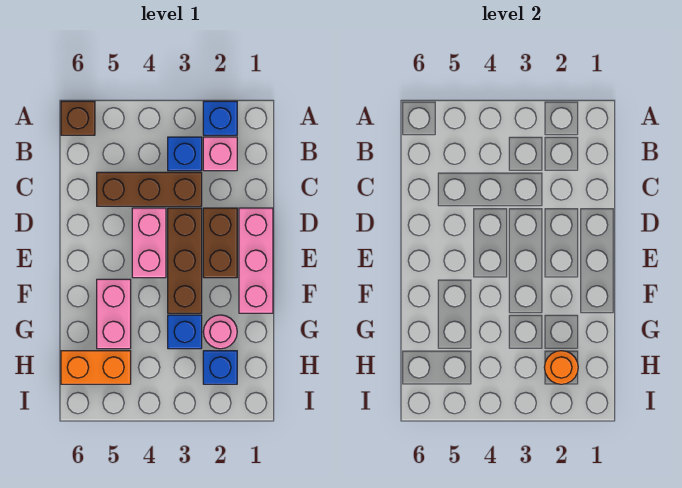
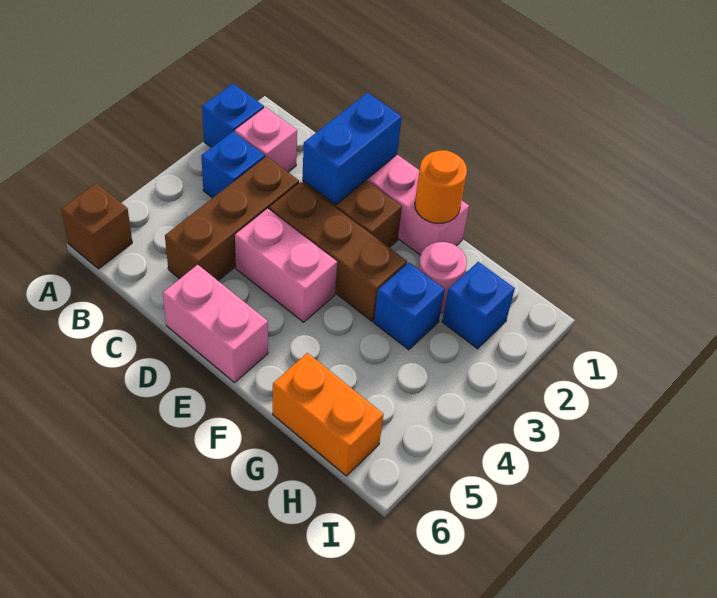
none -> blue brick D1:D2 level 2
pink brick F5:G5 level 1 -> pink brick D6:E6 level 1
orange round brick H2 level 2 -> orange round brick F1 level 2
orange brick H5:H6 level 1 -> orange brick G6:H6 level 1

